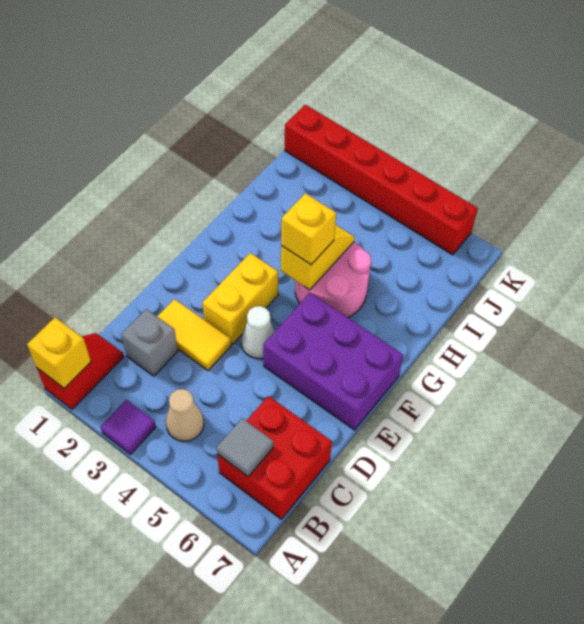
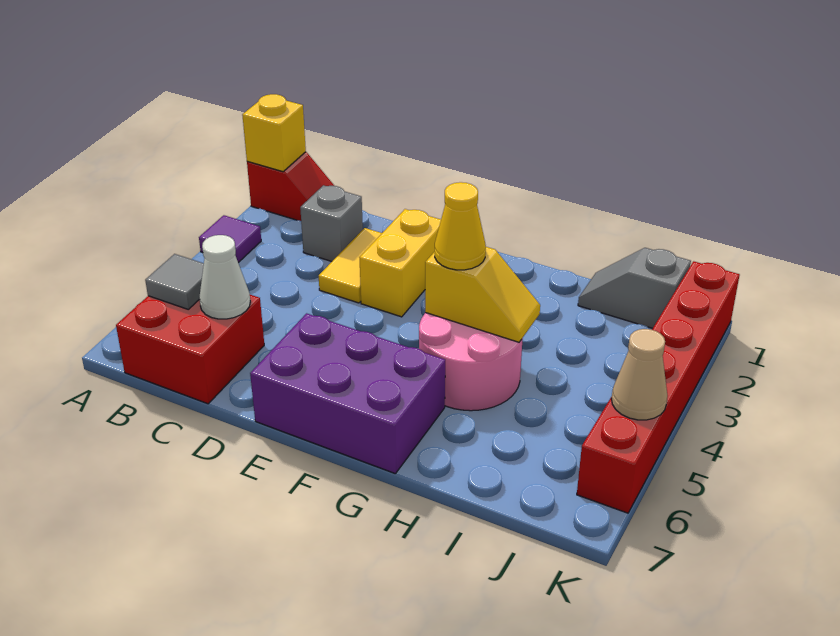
tan cone B4 level 1 -> tan cone K5 level 2
yellow brick E3:F3 level 1 -> yellow brick E2:E3 level 1
white cone E4 level 1 -> white cone C6 level 2
purple brick E5:F7 level 1 -> purple brick E6:G7 level 1
yellow brick G4 level 3 -> yellow cone G4 level 3
none -> grey slope I1:J1 level 1 top J

